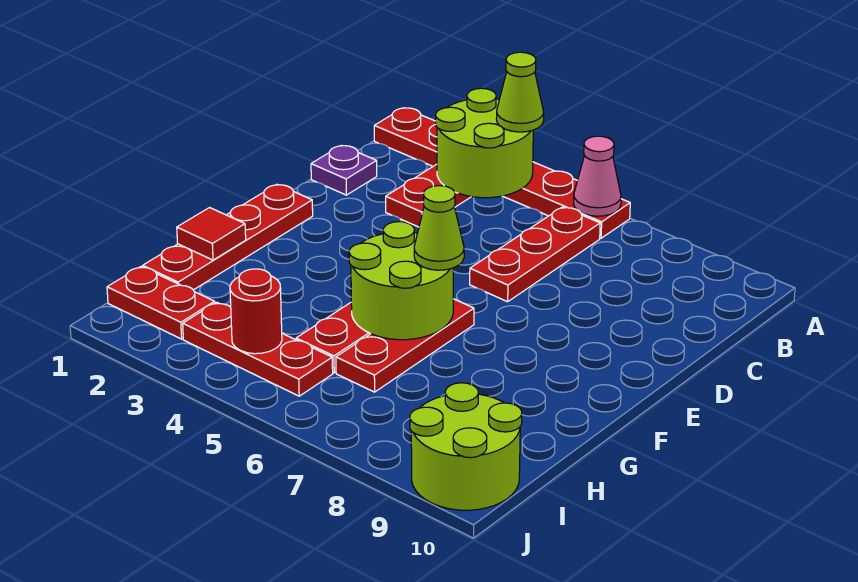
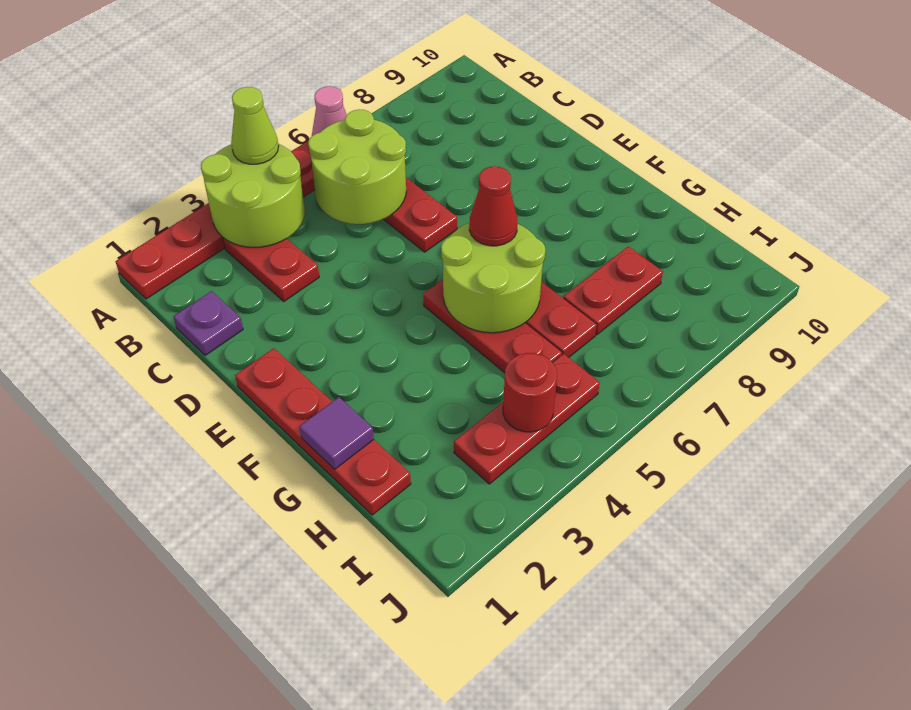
lime cone F6 level 3 -> red cone F6 level 3
red tile G1 level 2 -> purple tile G1 level 2
red plate I1:I2 level 1 -> red plate H7:H8 level 1
lime round brick I9:J10 level 1 -> lime round brick B5:C6 level 2

